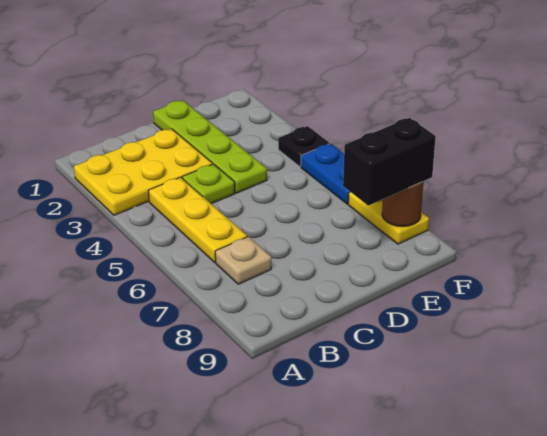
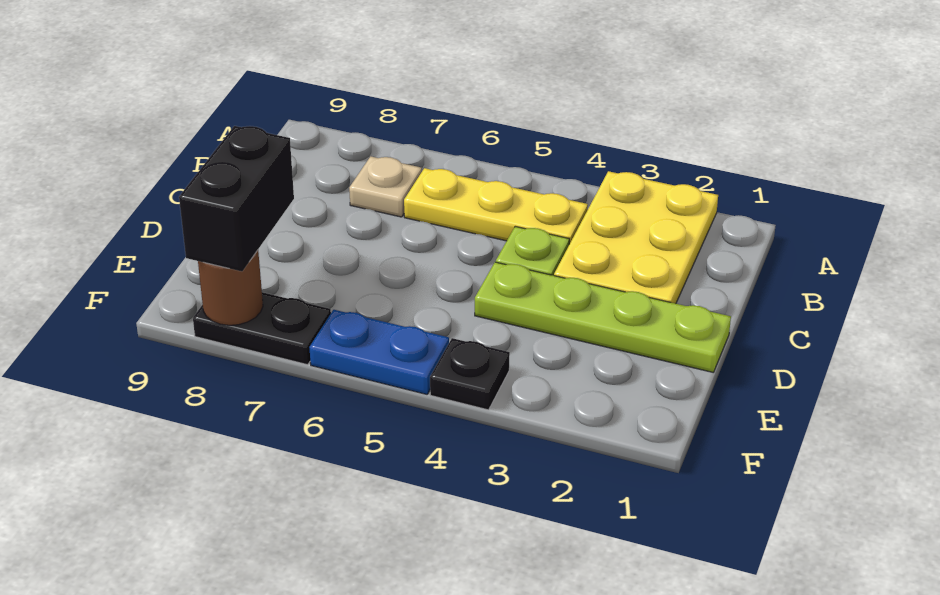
yellow plate F7:F8 level 1 -> black plate F7:F8 level 1

